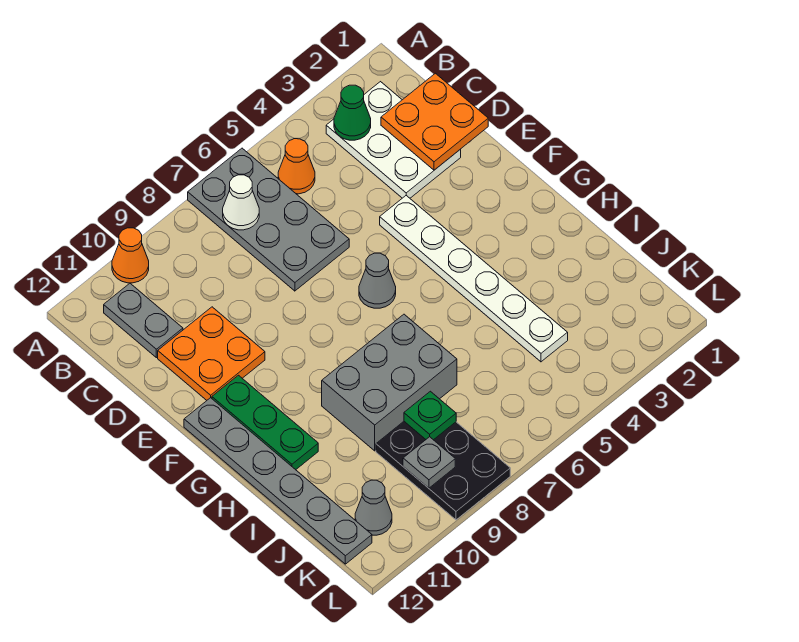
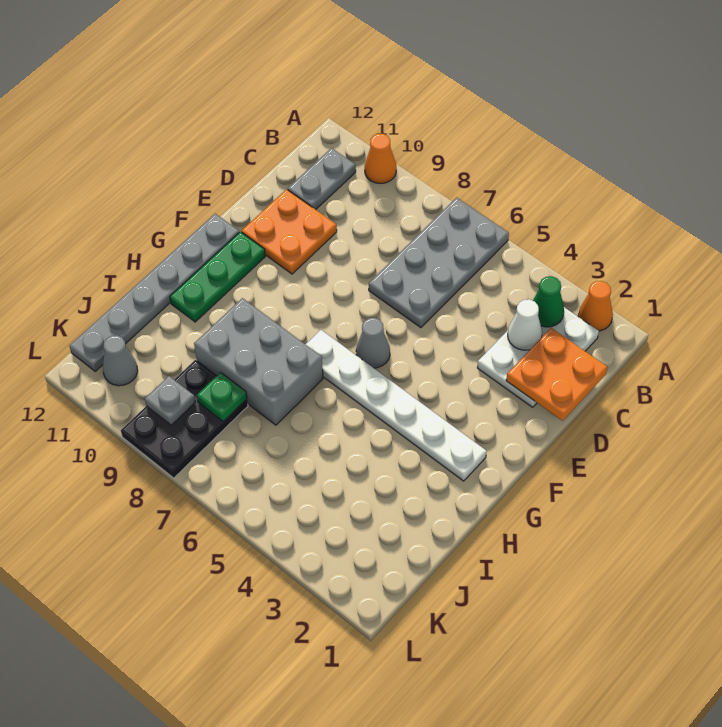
orange cone B5 level 1 -> orange cone A2 level 1
white cone B7 level 2 -> white cone C3 level 2
white plate E4:J4 level 1 -> white plate G2:G7 level 1

